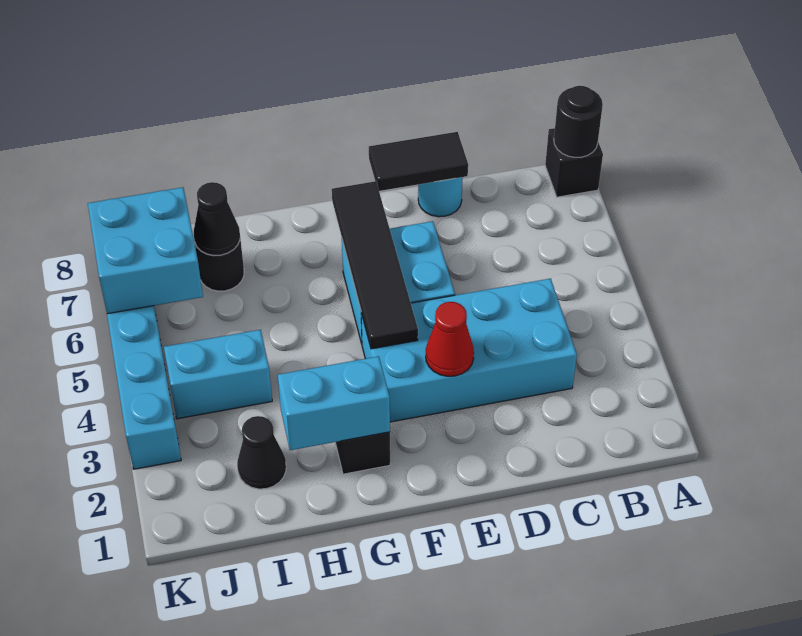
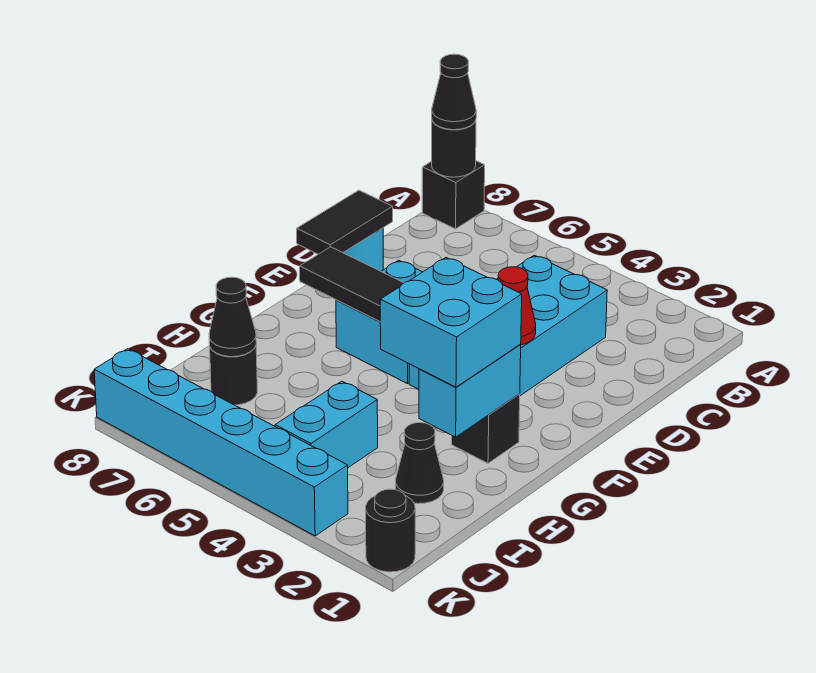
none -> black cone A8 level 3
cyan brick J6:K7 level 2 -> cyan brick G2:H3 level 3
none -> black round brick K1 level 1

